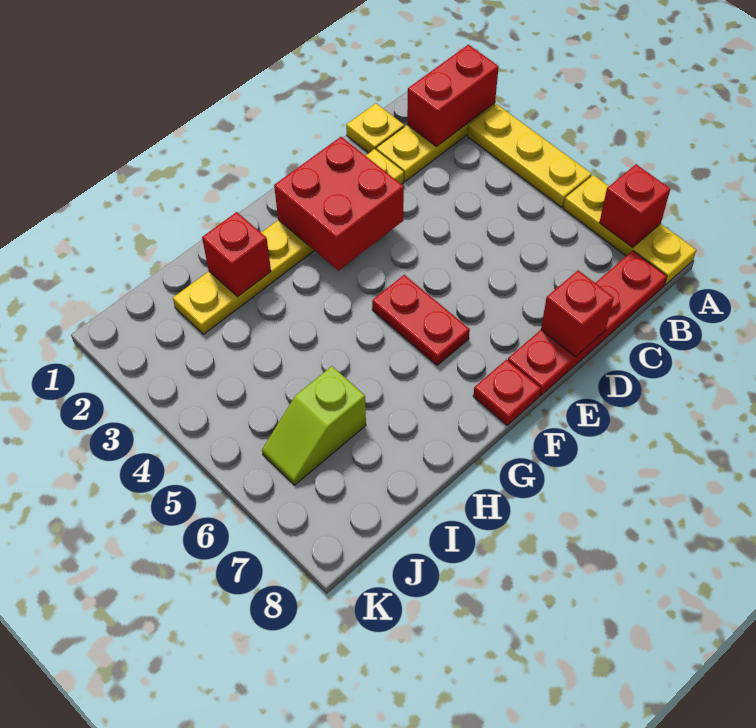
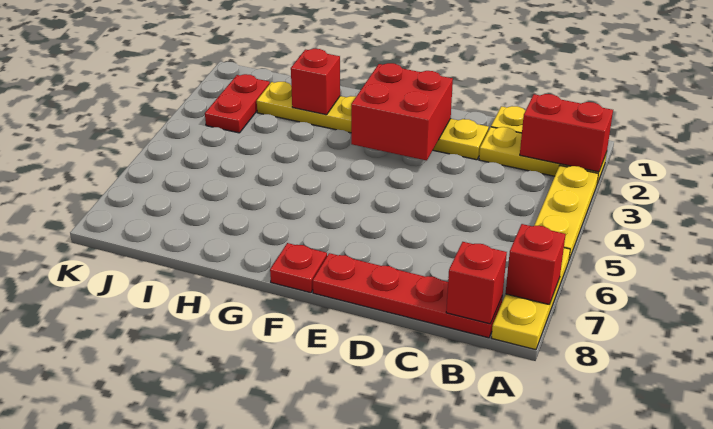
red brick D8 level 2 -> red brick B8 level 2
red plate F5:F6 level 1 -> red plate J2:J3 level 1
lime slope I6:J6 level 1 top I -> none

